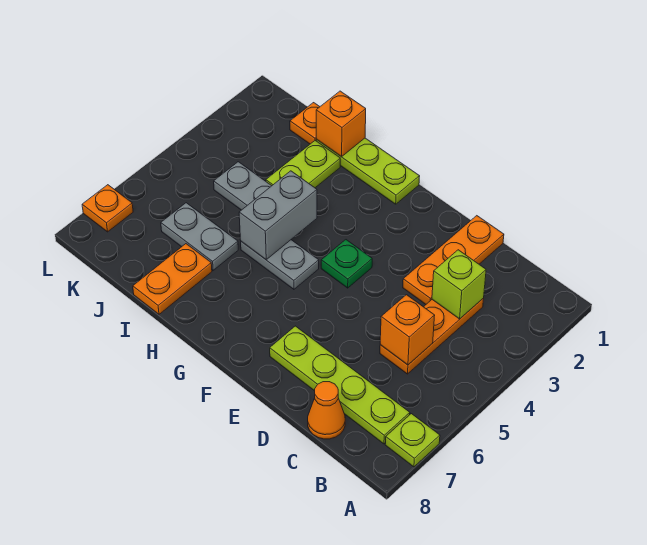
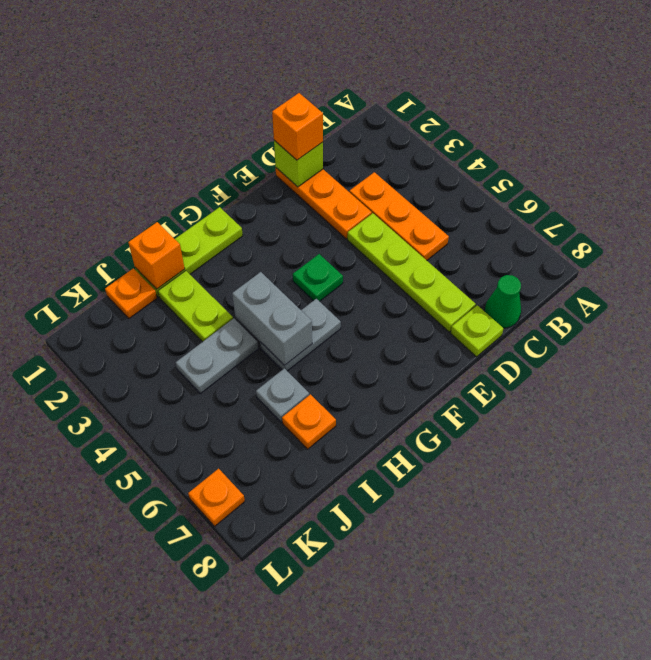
lime plate A7 level 1 -> lime plate D8 level 1
lime plate B7:E7 level 1 -> lime plate D4:D7 level 1
lime brick C3 level 2 -> lime brick D1 level 2
orange brick C5 level 2 -> orange brick D1 level 3
orange cone C8 level 1 -> green cone C8 level 1
grey plate I6:J6 level 1 -> grey plate I6 level 1
orange plate I7:I8 level 1 -> orange plate I7 level 1

